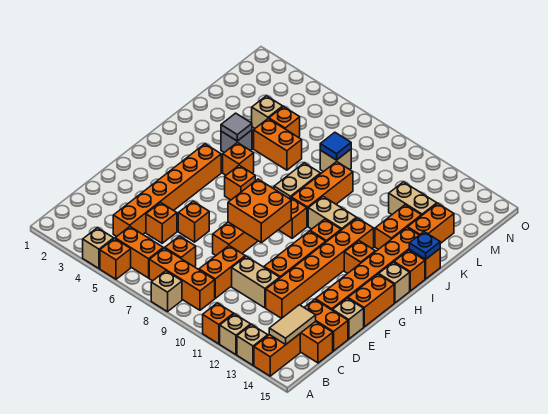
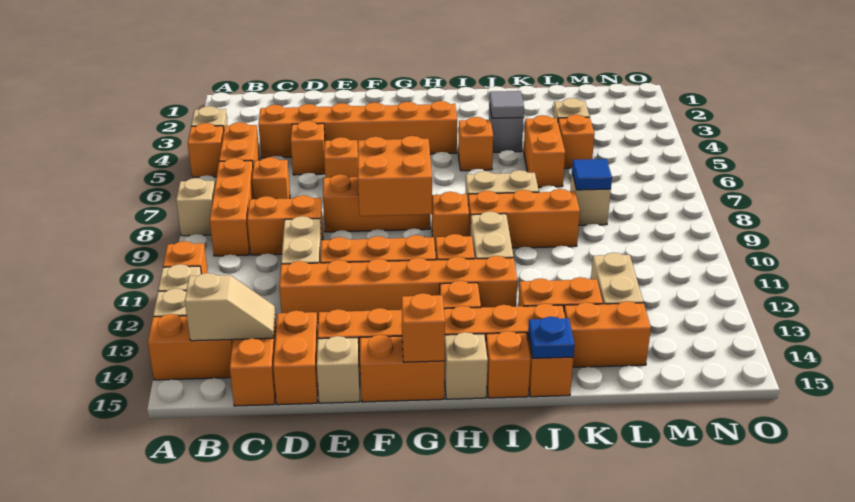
tan tile B14:C14 level 2 -> tan slope B14:C14 level 2 top B
orange brick H6 level 1 -> orange brick G15 level 2

